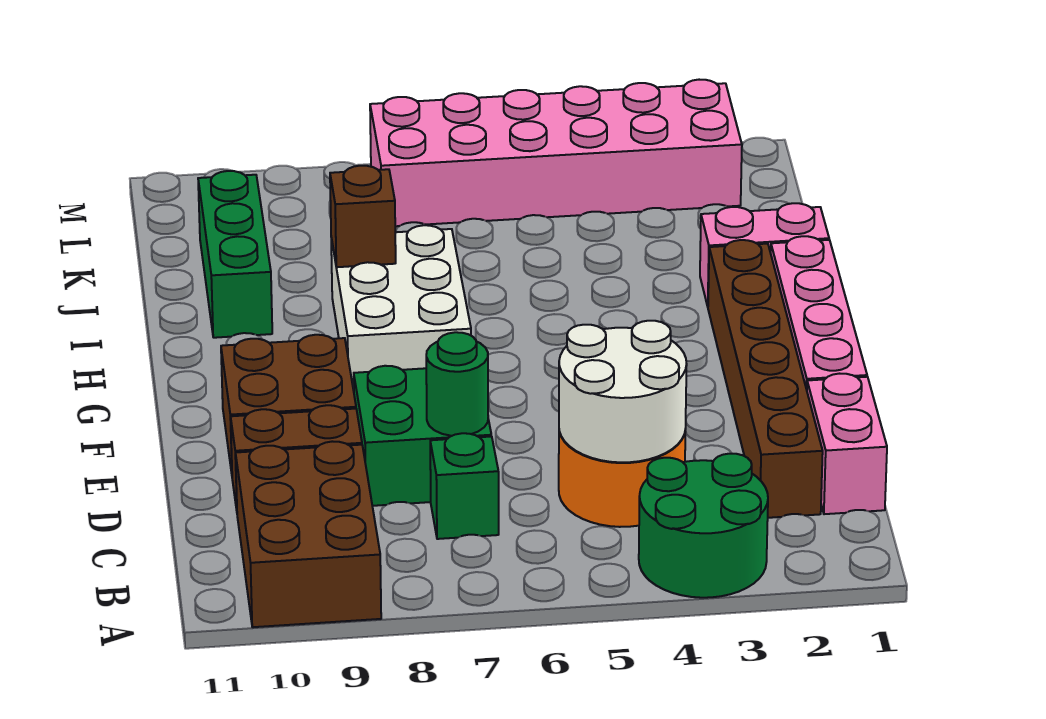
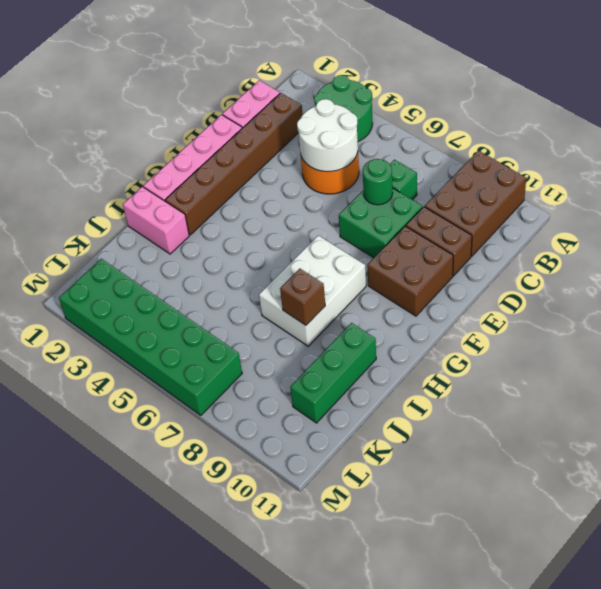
pink brick L2:M7 level 1 -> green brick L2:M7 level 1

